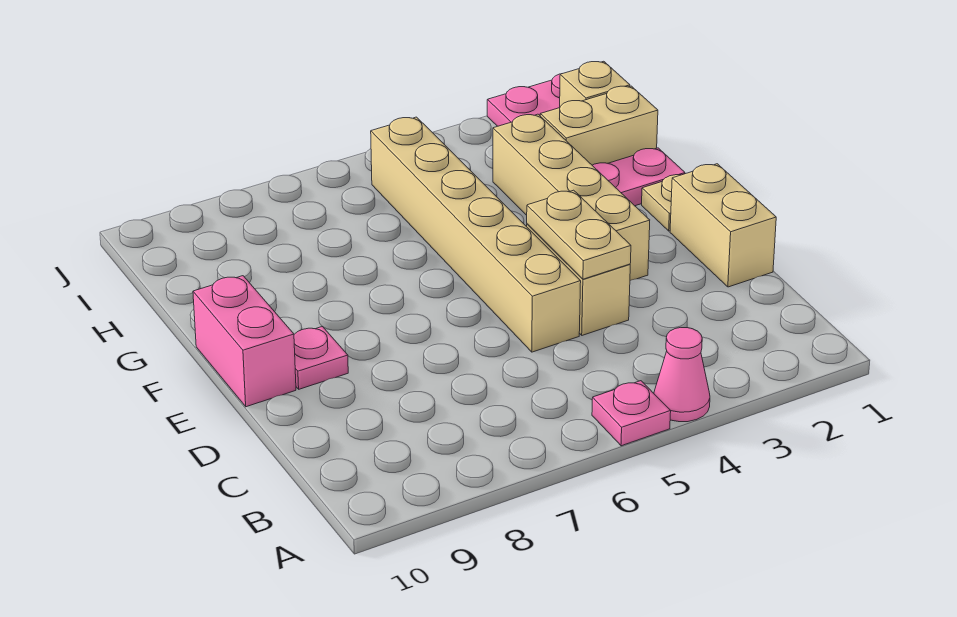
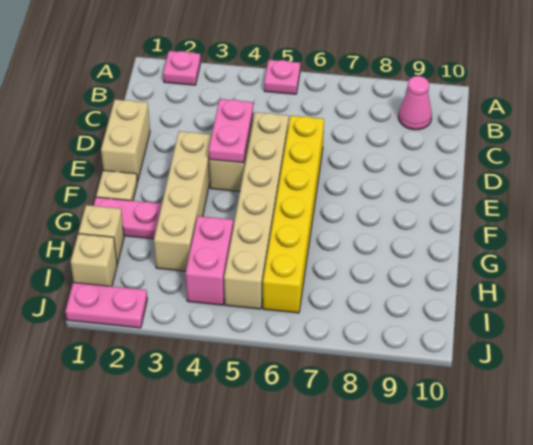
pink cone A4 level 1 -> pink cone B9 level 1
tan plate D4:E4 level 2 -> pink plate D4:E4 level 2
none -> yellow brick D6:I6 level 1
pink plate E9 level 1 -> pink plate A2 level 1
pink brick E10:F10 level 1 -> pink brick H4:I4 level 1
tan brick H1:H2 level 1 -> tan brick H1 level 1

